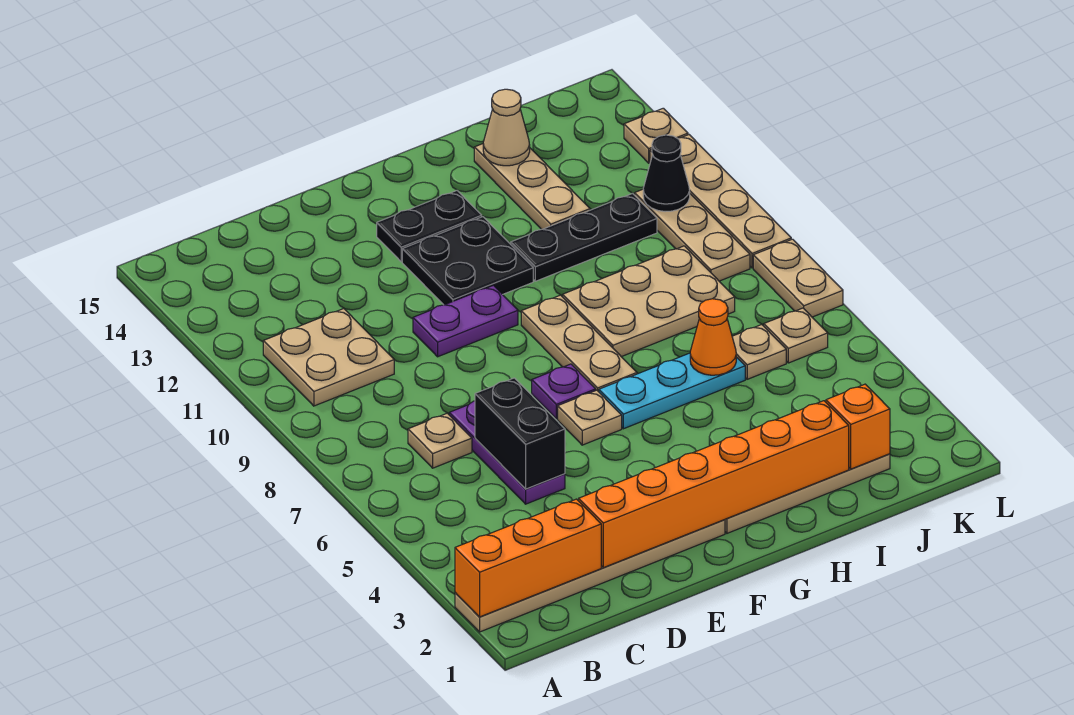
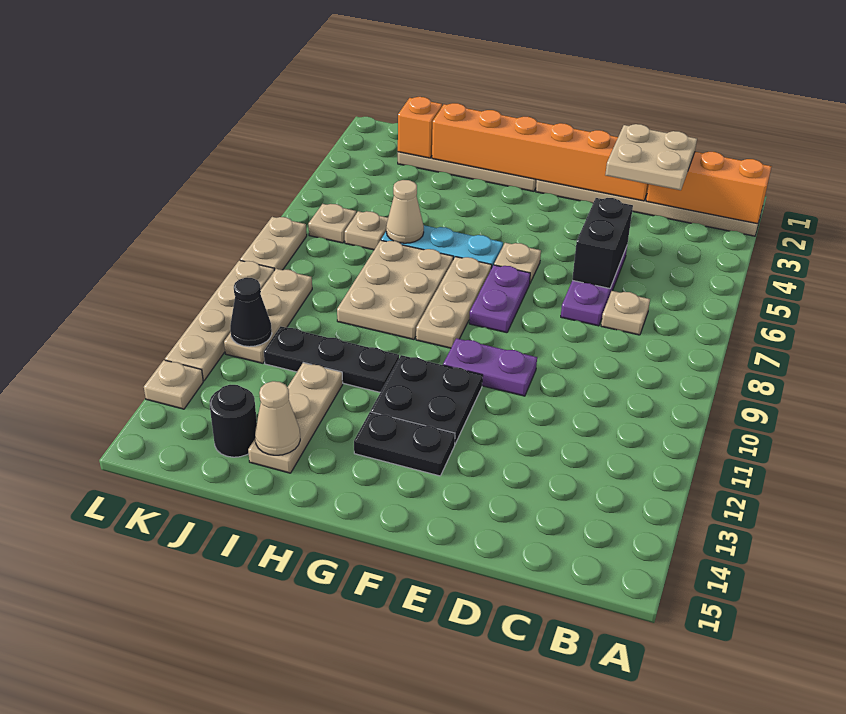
tan plate B10:C11 level 1 -> tan plate C2:D3 level 3
purple plate F7 level 1 -> purple plate F7:F8 level 1
tan plate H8:J9 level 1 -> tan plate H7:I9 level 1
orange cone I6 level 2 -> tan cone I6 level 2
none -> black round brick J14 level 1

